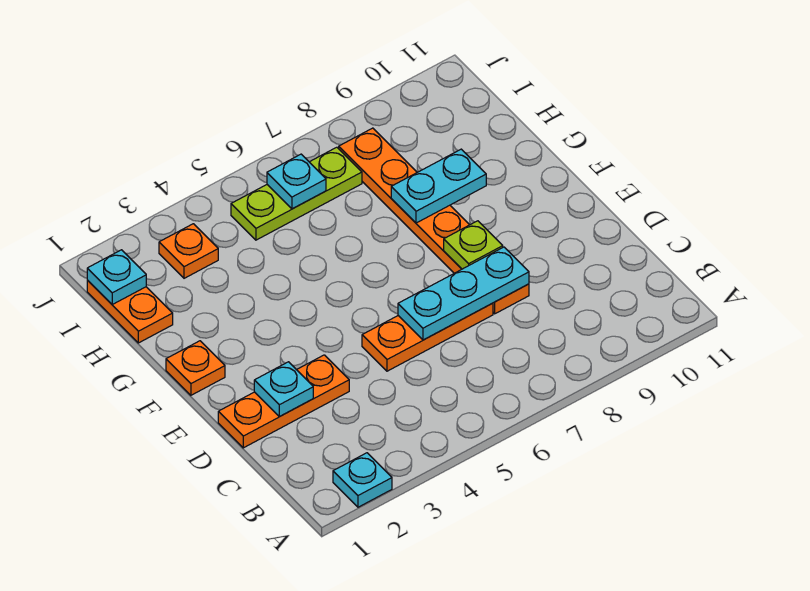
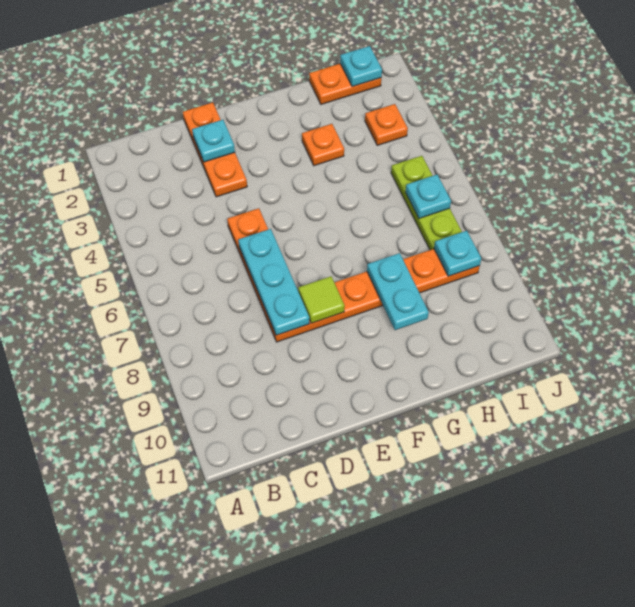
cyan plate A2 level 1 -> cyan plate I8 level 2
lime plate E8 level 2 -> lime tile E8 level 2
orange plate F1 level 1 -> orange plate G3 level 1

